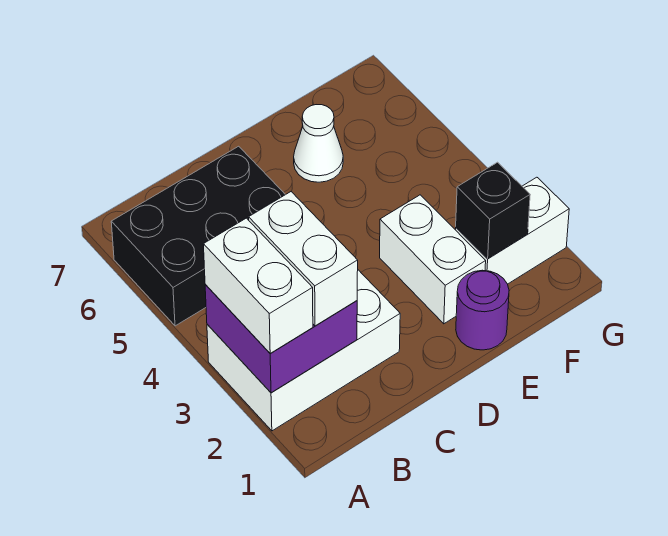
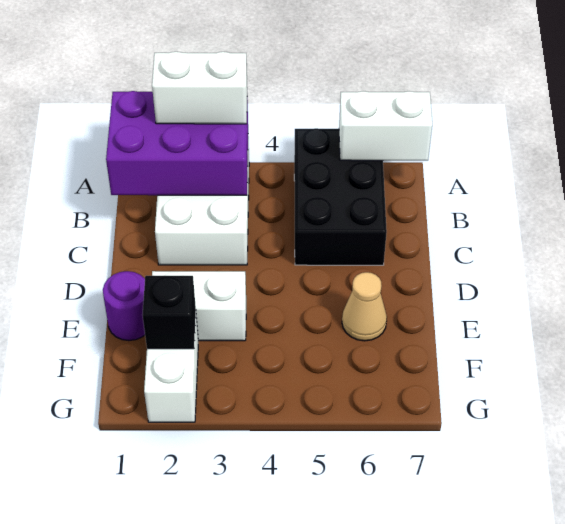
purple brick A2:B3 level 2 -> purple brick A1:B3 level 2
white brick B2:B3 level 3 -> white brick A6:A7 level 2
white cone E6 level 1 -> tan cone E6 level 1

